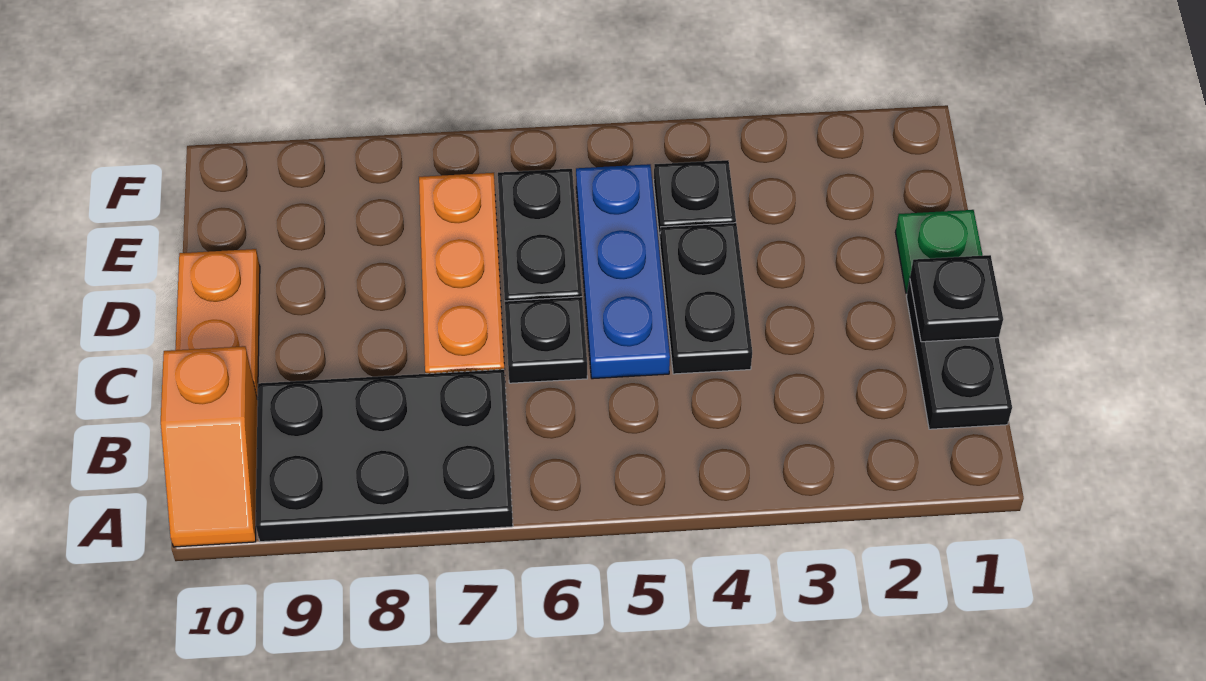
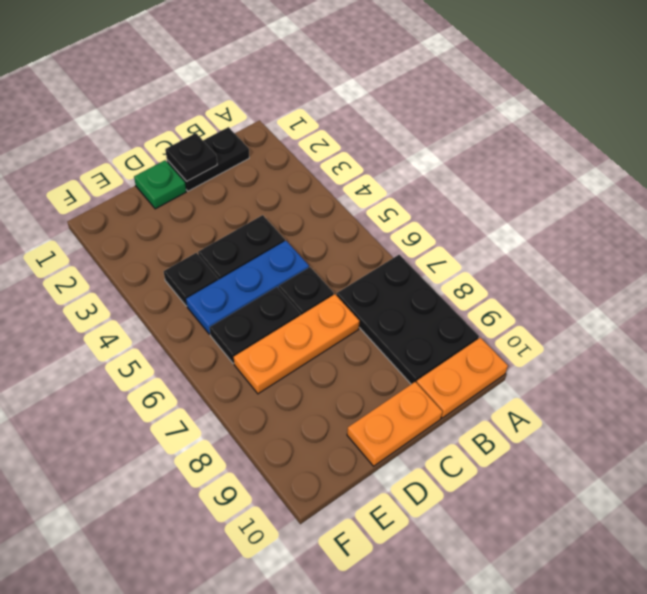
orange slope A10:B10 level 1 top B -> orange plate A10:B10 level 1

